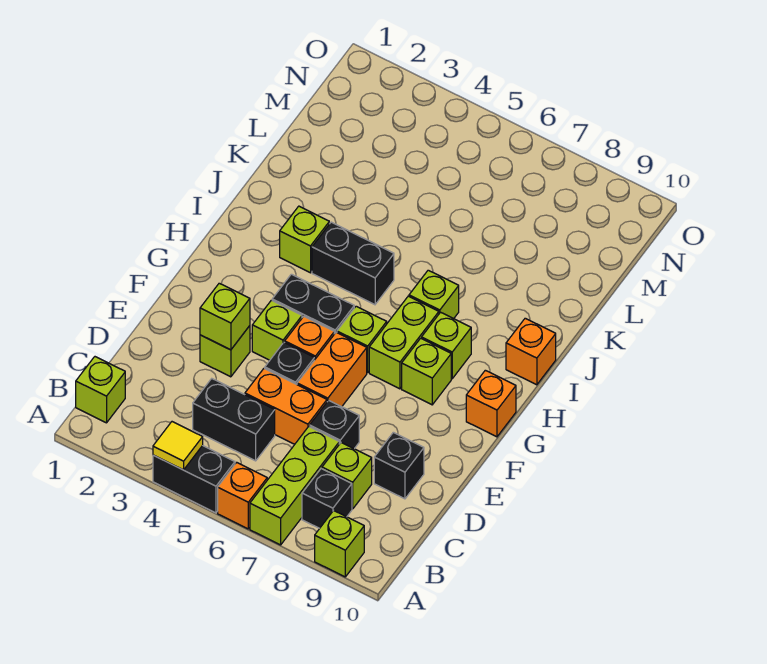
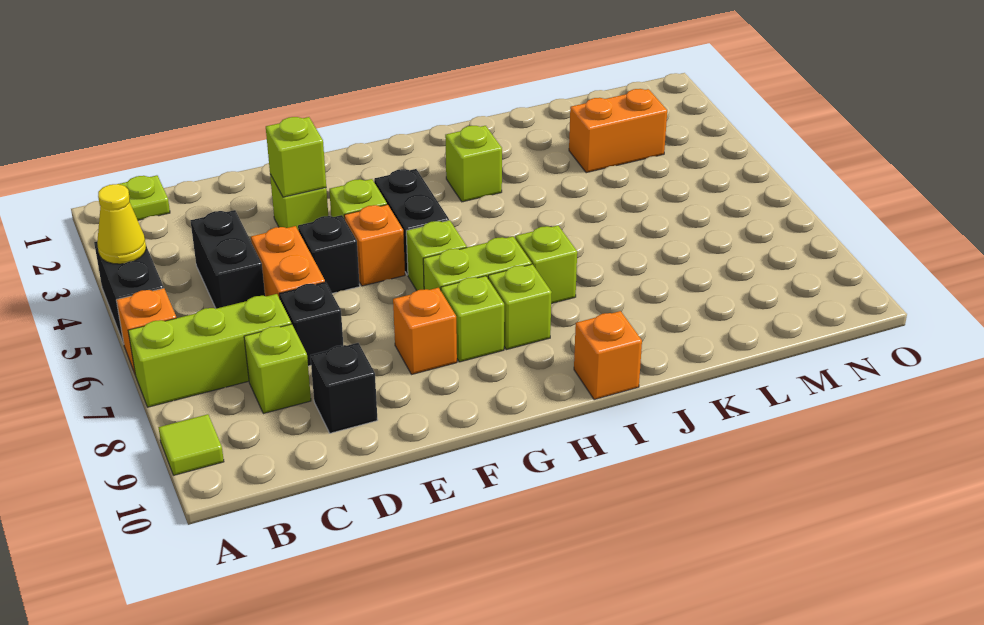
yellow tile A4 level 2 -> yellow cone A4 level 2
lime brick A9 level 1 -> lime tile A9 level 1
lime brick B1 level 1 -> lime plate B1 level 1
black brick B8 level 1 -> none
orange brick E6:F6 level 1 -> orange brick L3:M3 level 1
orange brick G10 level 1 -> orange brick F8 level 1
black brick I4:I5 level 1 -> none

